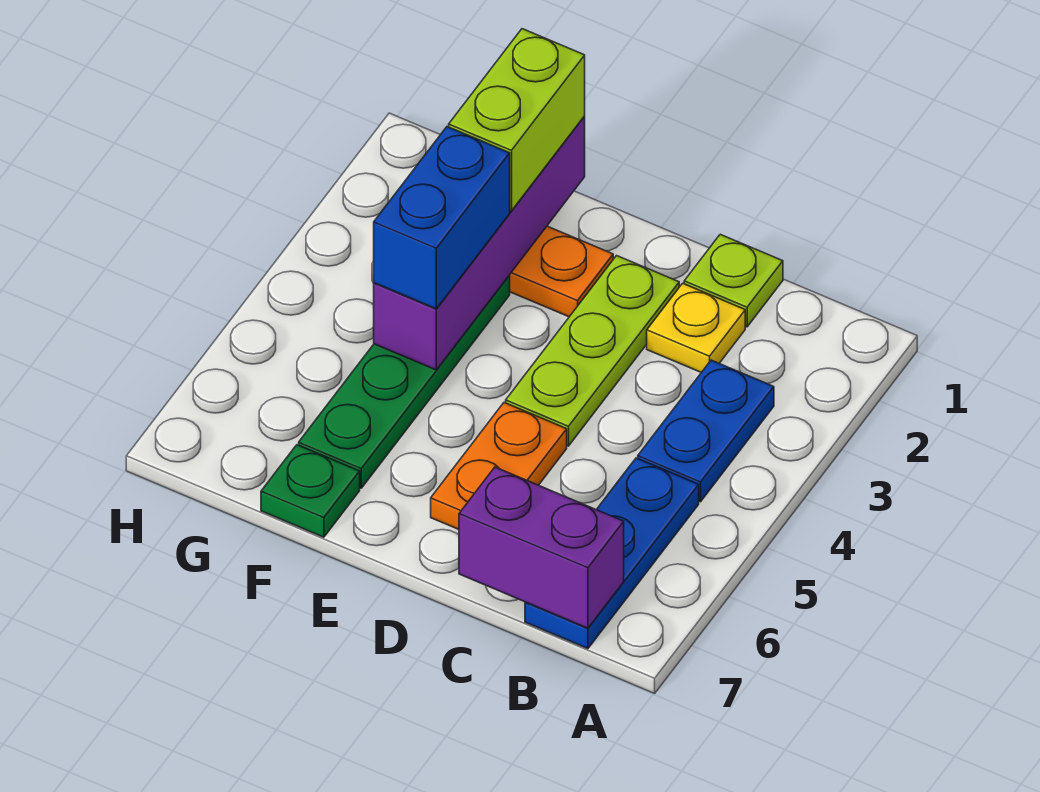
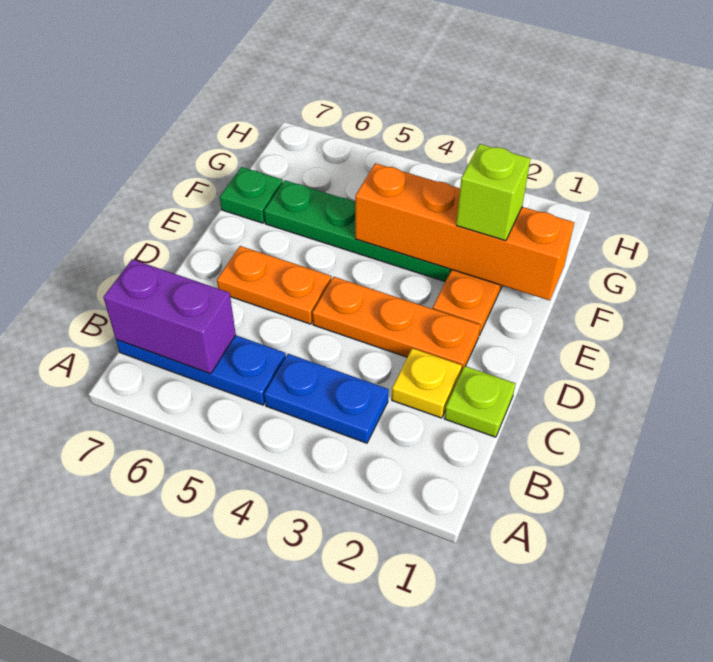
purple brick B7:C7 level 2 -> purple brick B6:B7 level 2
lime plate D2:D4 level 1 -> orange plate D2:D4 level 1
purple brick F1:F4 level 2 -> orange brick F1:F4 level 2
lime brick F1:F2 level 3 -> lime brick F2 level 3
blue brick F3:F4 level 3 -> none

